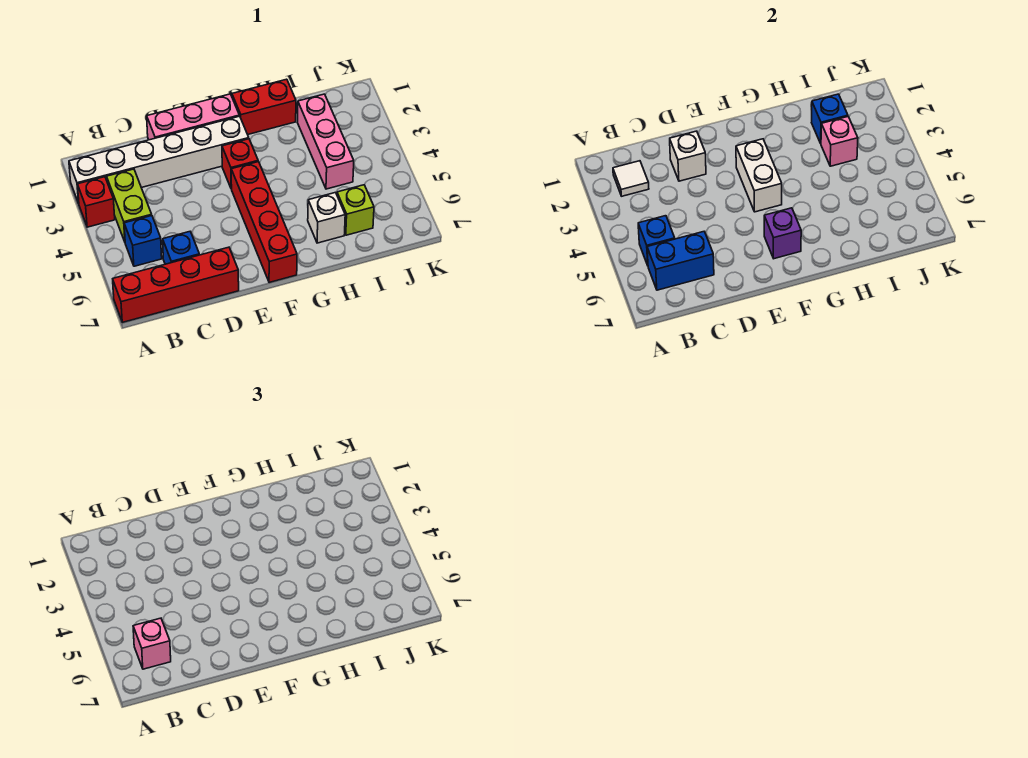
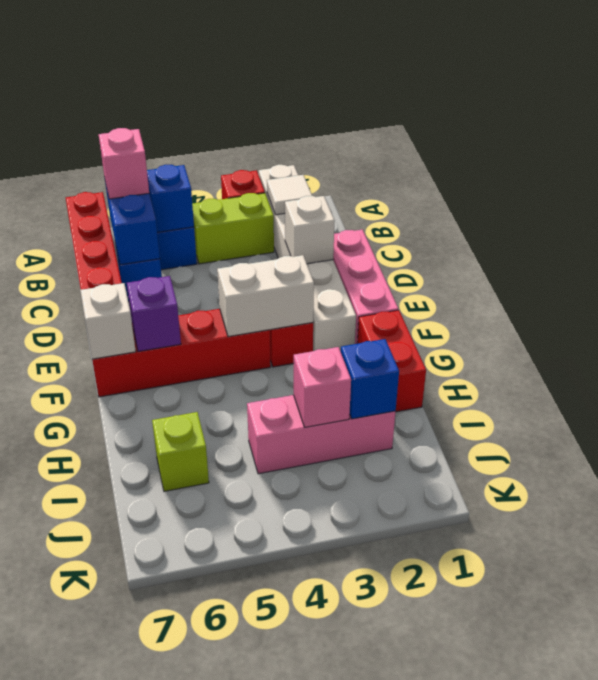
white brick H6 level 1 -> white brick F7 level 2

